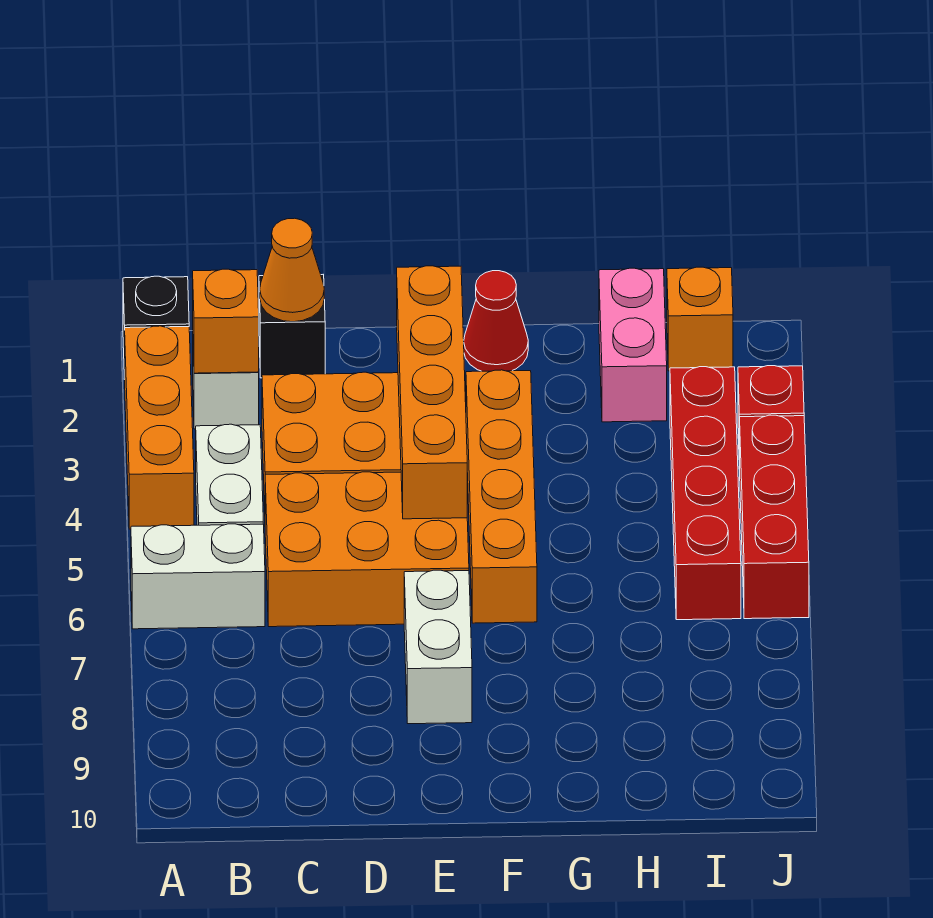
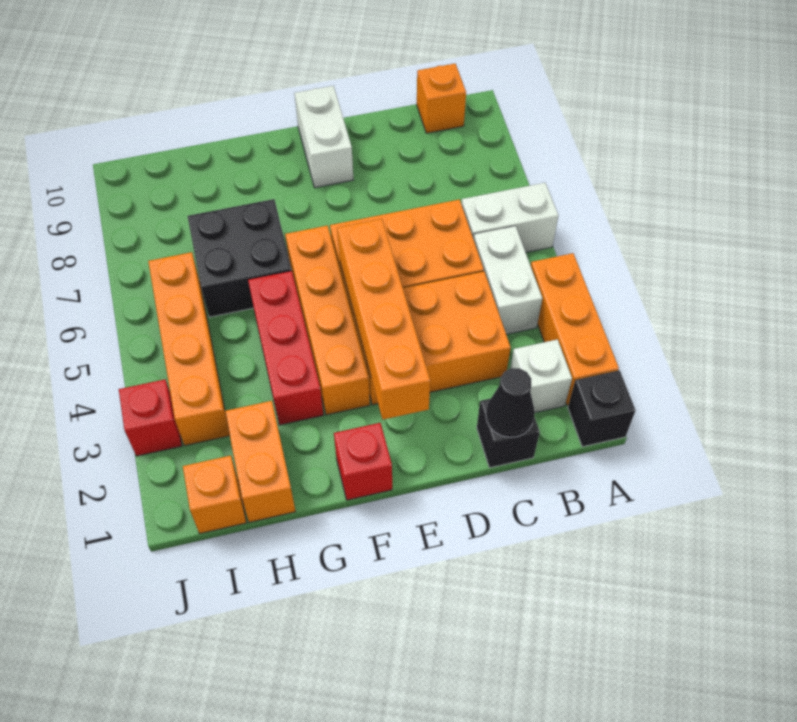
orange brick B2 level 2 -> orange brick B10 level 1
orange cone C1 level 2 -> black cone C1 level 2
white brick E7:E8 level 1 -> white brick E9:E10 level 1
red cone F1 level 1 -> red brick F1 level 1
none -> black brick G6:H7 level 1
pink brick H1:H2 level 1 -> orange brick H1:H2 level 1
red brick I3:I6 level 1 -> orange brick I3:I6 level 1
red brick J4:J6 level 1 -> red brick G3:G5 level 1

